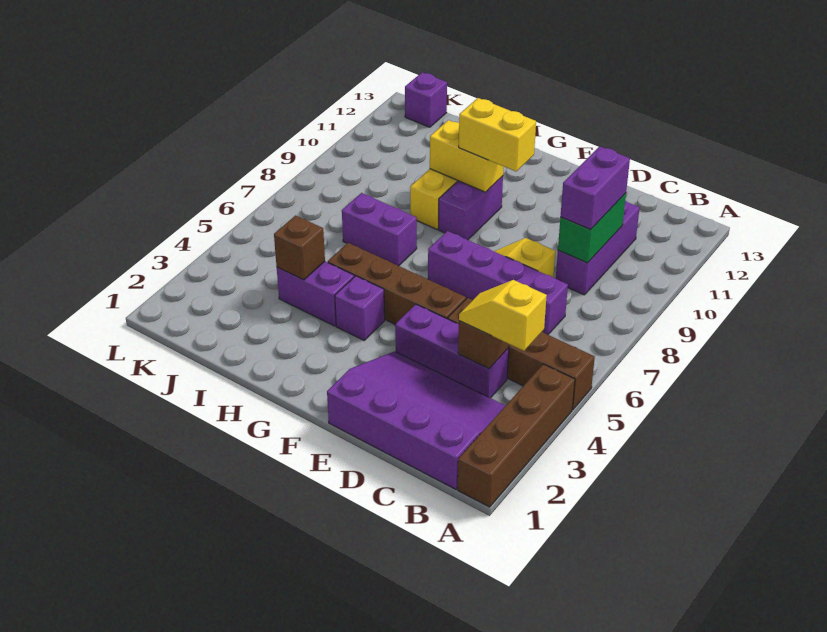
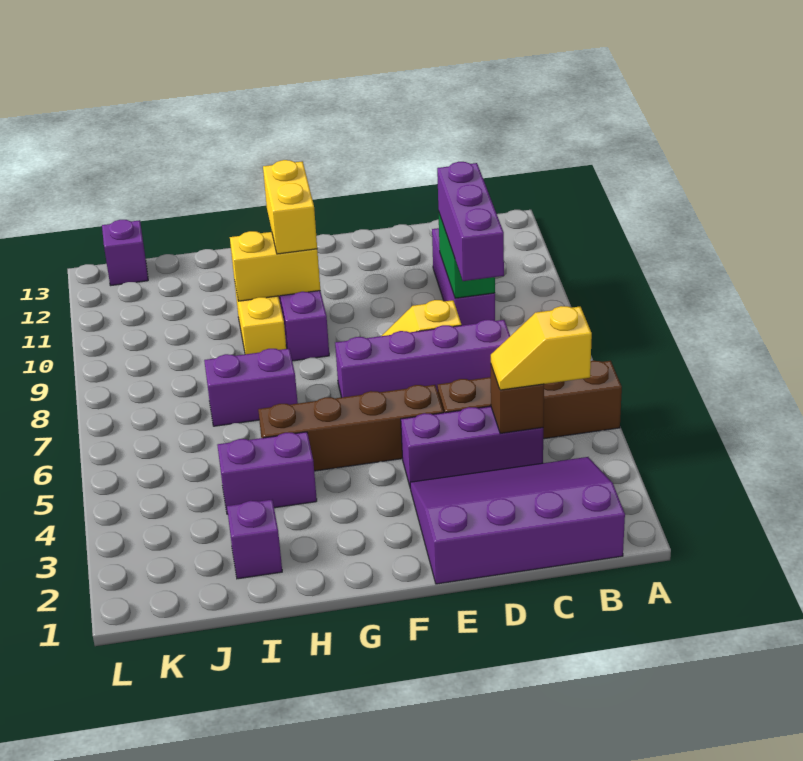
brown brick A1:A4 level 1 -> none
purple brick C9:C10 level 3 -> purple brick C8:C10 level 3
yellow brick F10:G10 level 3 -> yellow brick G10:G11 level 3
purple brick G4 level 1 -> purple brick I2 level 1
brown brick I4 level 2 -> none

